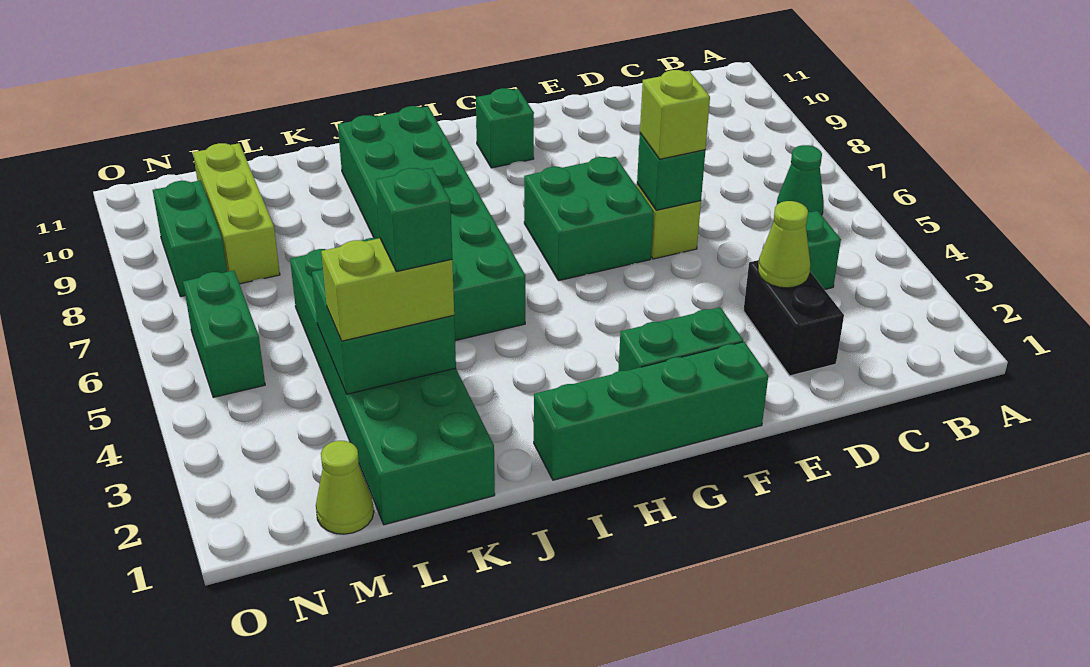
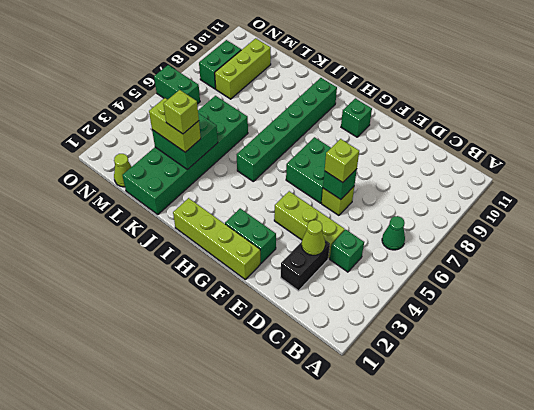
none -> lime brick D4:F4 level 1
green brick F1:I1 level 1 -> lime brick F1:I1 level 1
green brick I5:J10 level 1 -> green brick I5:I10 level 1
green brick K3 level 4 -> lime brick K3 level 4
green brick N5:N6 level 1 -> green brick N6:O6 level 1

